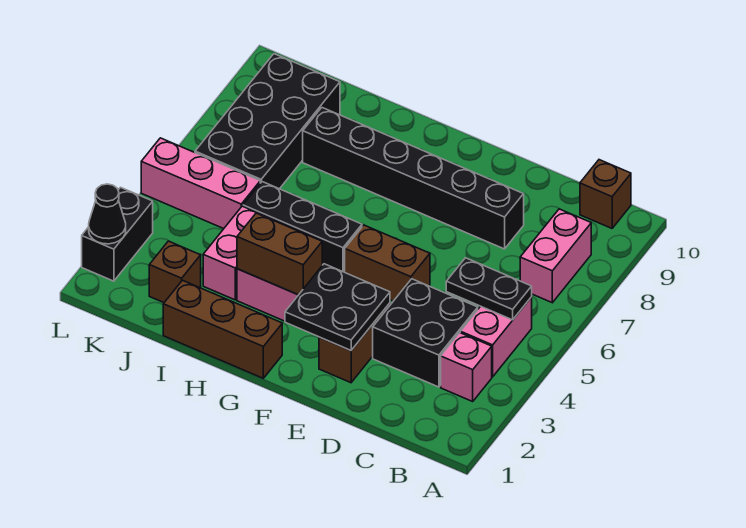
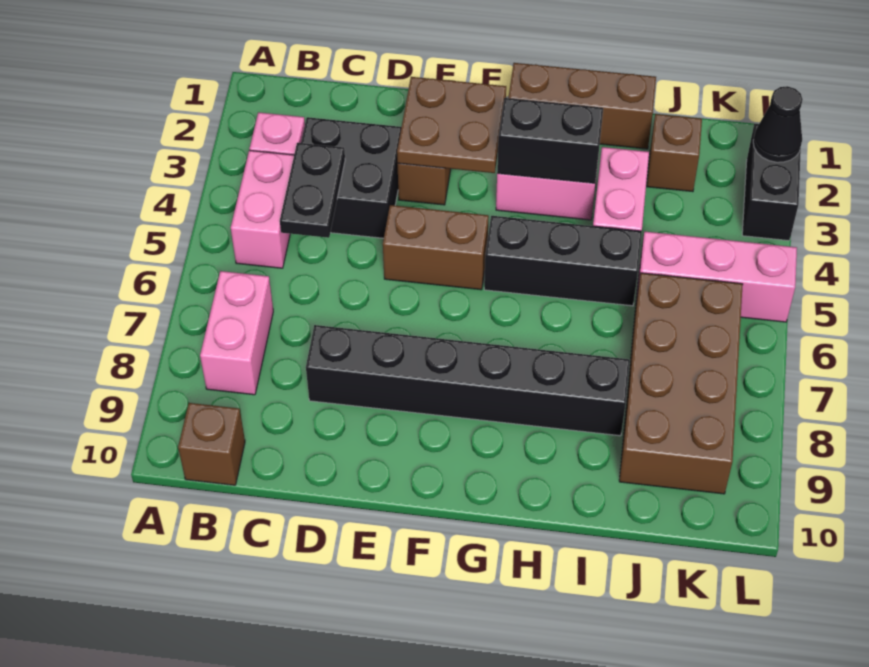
black plate B5:C5 level 2 -> black plate C4:C5 level 2
black plate E2:F3 level 2 -> brown plate E2:F3 level 2
brown brick G3:H3 level 2 -> black brick G3:H3 level 2
black brick J6:K9 level 1 -> brown brick J6:K9 level 1

